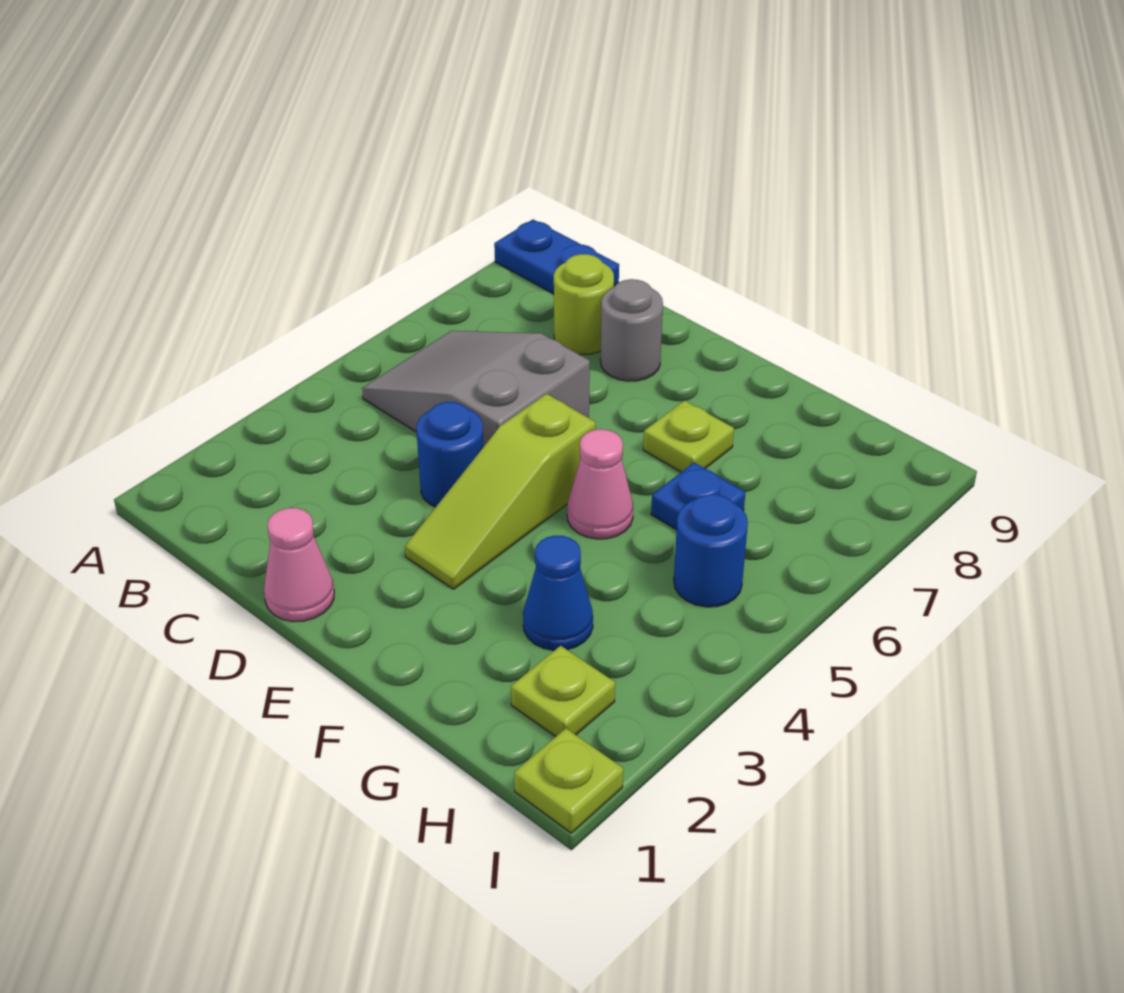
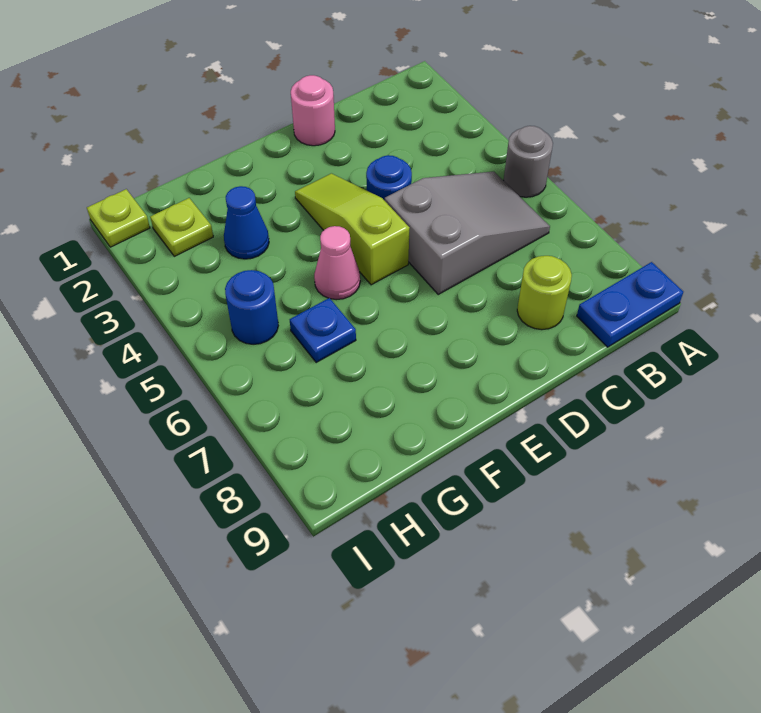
pink cone D1 level 1 -> pink round brick D1 level 1
grey round brick D8 level 1 -> grey round brick A5 level 1
lime plate F7 level 1 -> none

